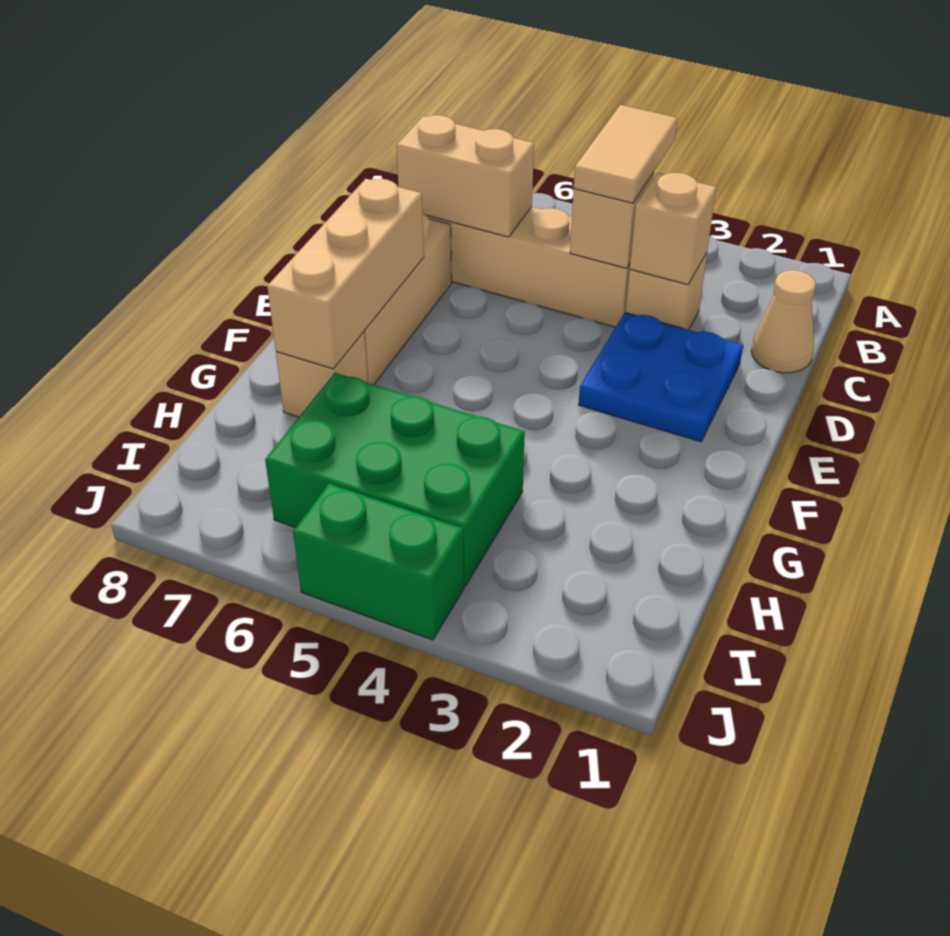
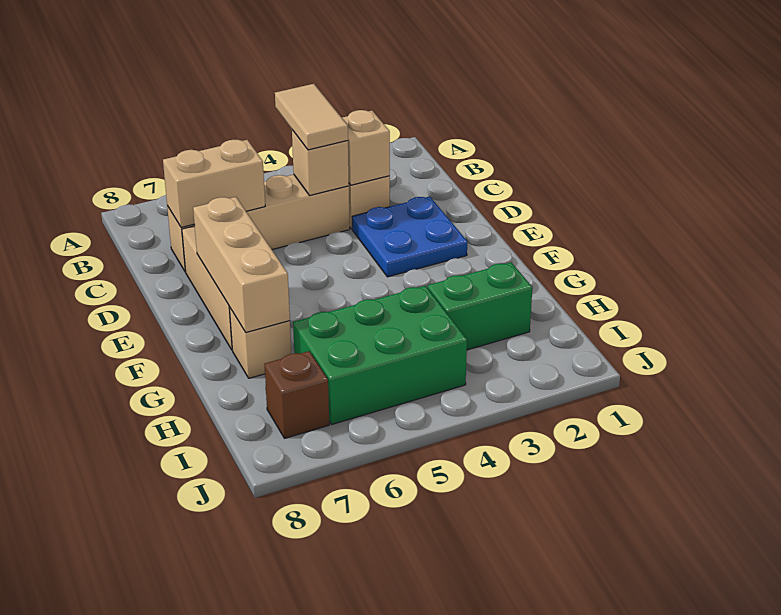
tan cone C1 level 1 -> none
none -> brown brick I7 level 1
green brick J4:J5 level 1 -> green brick H2:H3 level 1

